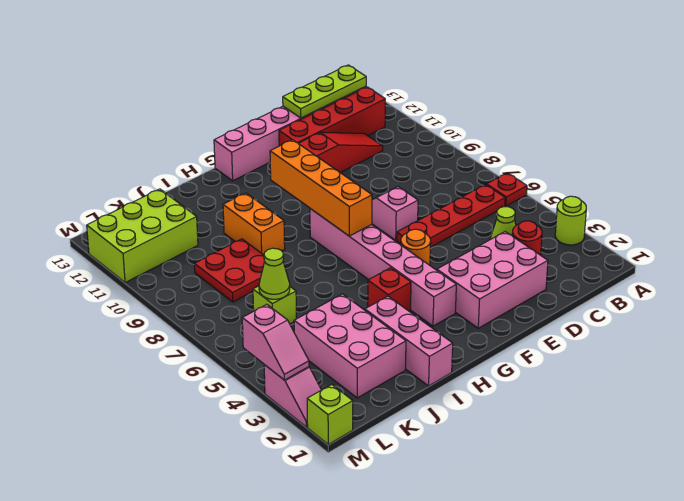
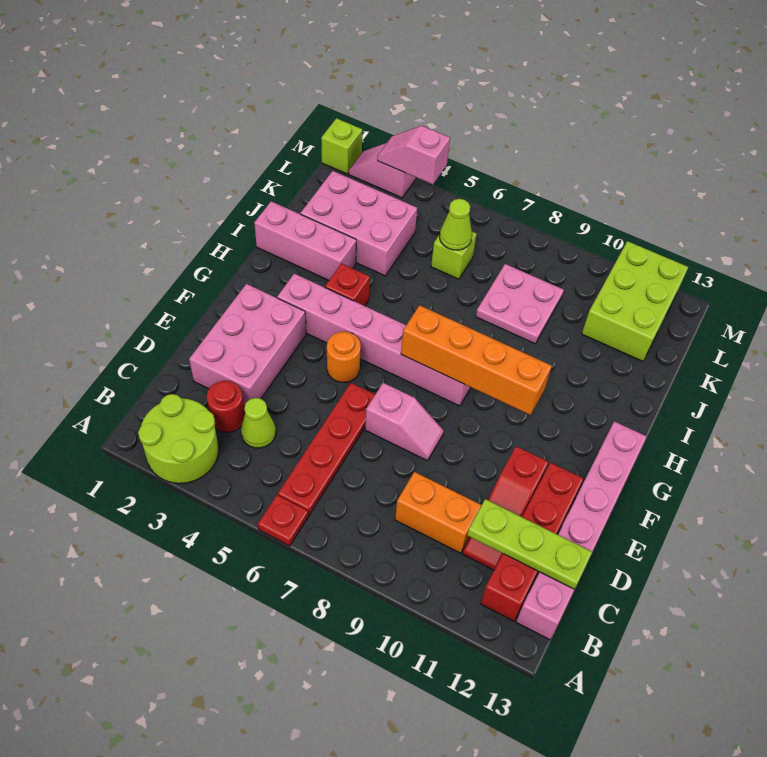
lime round brick A3 level 1 -> lime round brick A2:B3 level 1
lime plate B13:D13 level 2 -> lime plate C11:C13 level 2
orange brick I9:I10 level 1 -> orange brick C9:C10 level 1
red plate J8:K9 level 1 -> pink plate J8:K9 level 1

